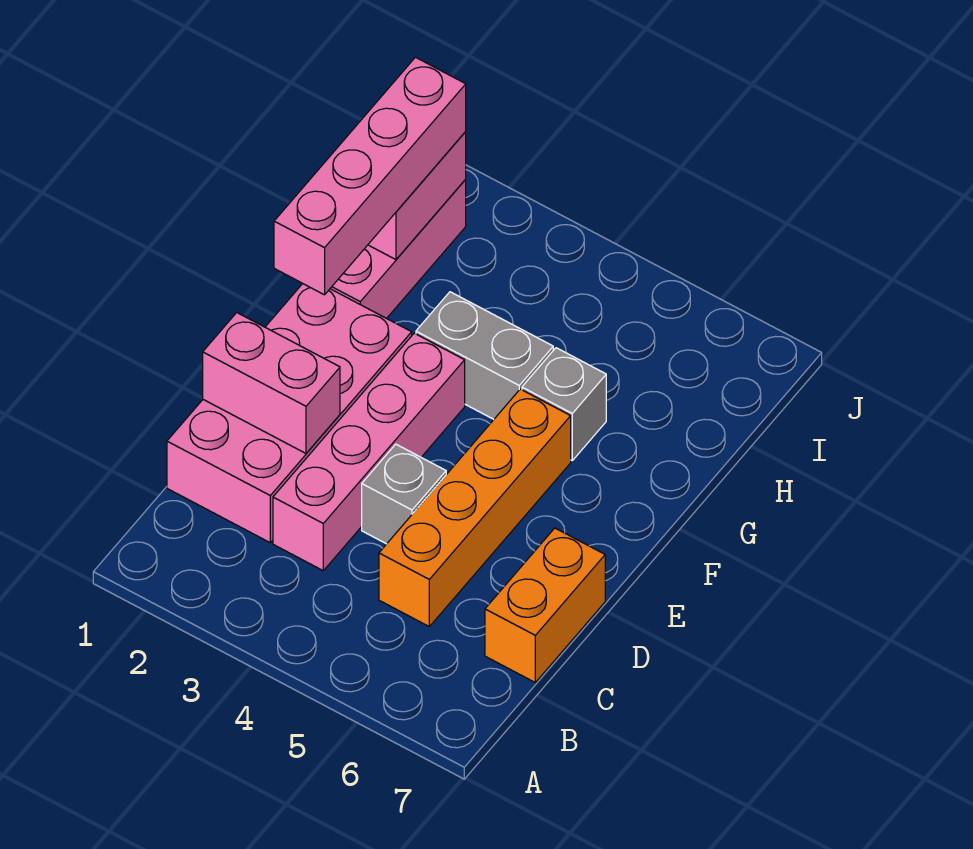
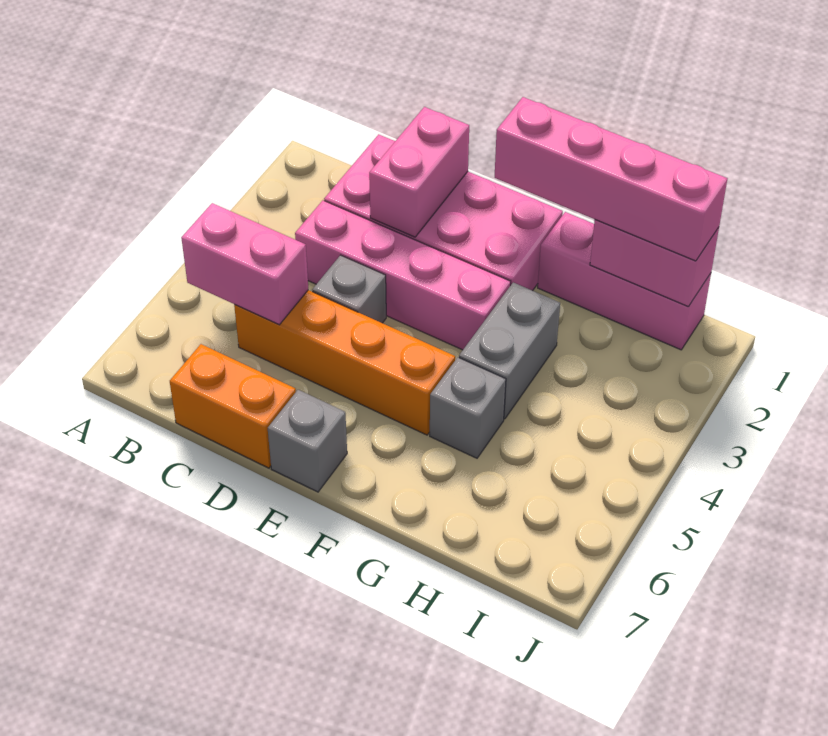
none -> pink brick B5:C5 level 2
none -> grey brick E7 level 1

